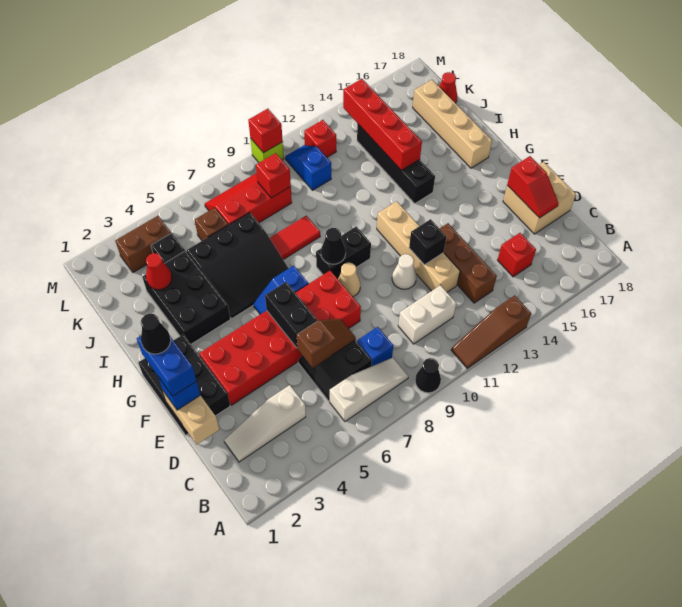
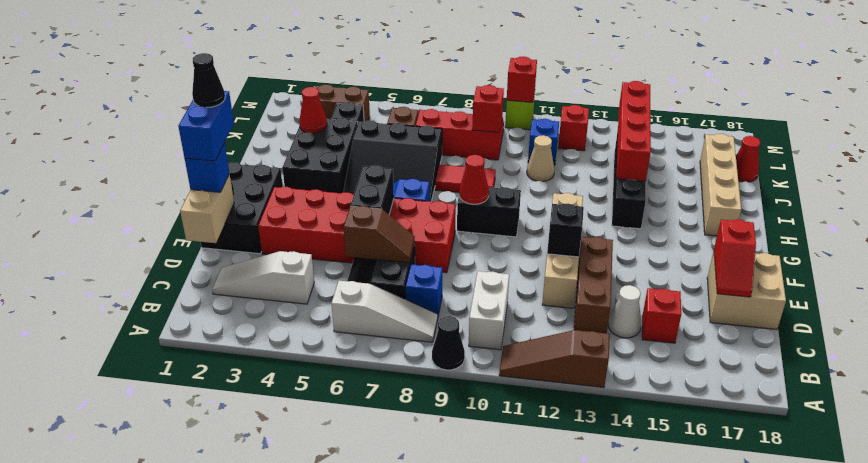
white brick C10:C11 level 1 -> white brick B10:C10 level 1
white cone E11 level 1 -> white cone C14 level 1
tan cone F9 level 1 -> tan cone J11 level 1
black cone G9 level 2 -> red cone G9 level 2

